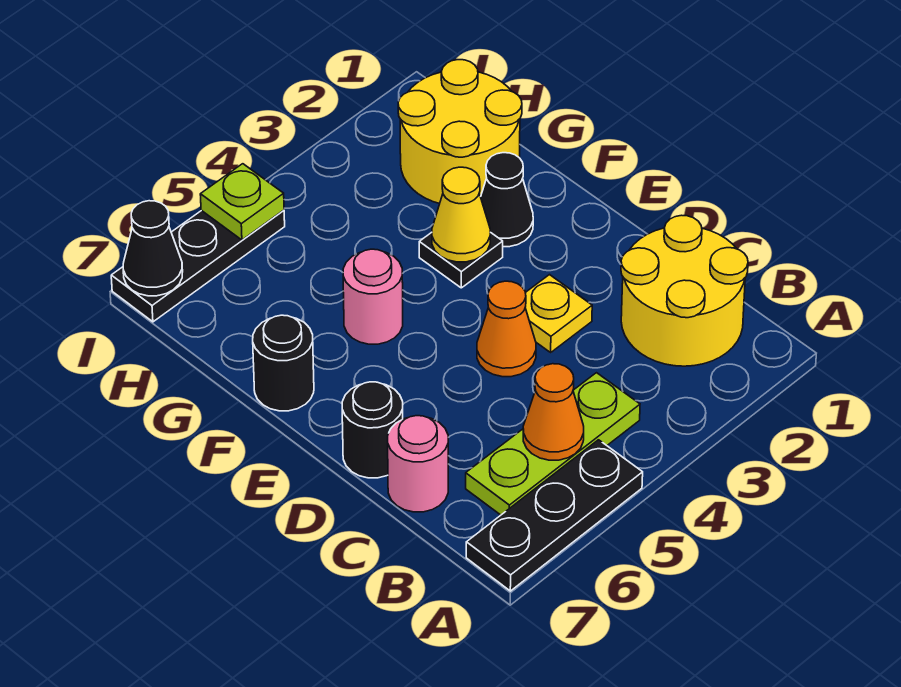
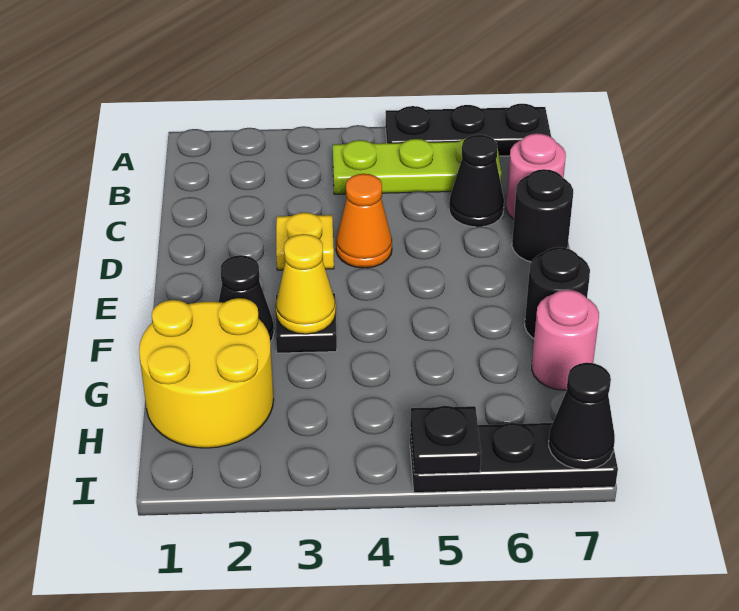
yellow round brick B1:C2 level 1 -> none
orange cone B5 level 2 -> none
none -> black cone C6 level 1
pink round brick F5 level 1 -> pink round brick G7 level 1
lime plate I5 level 2 -> black plate I5 level 2

